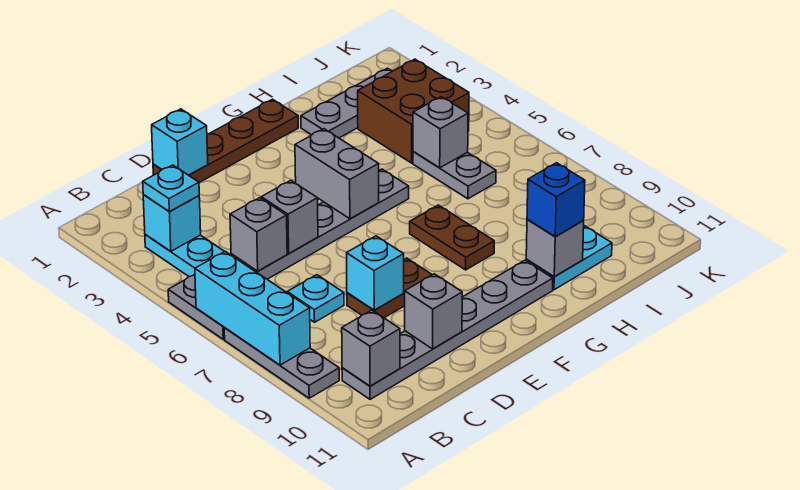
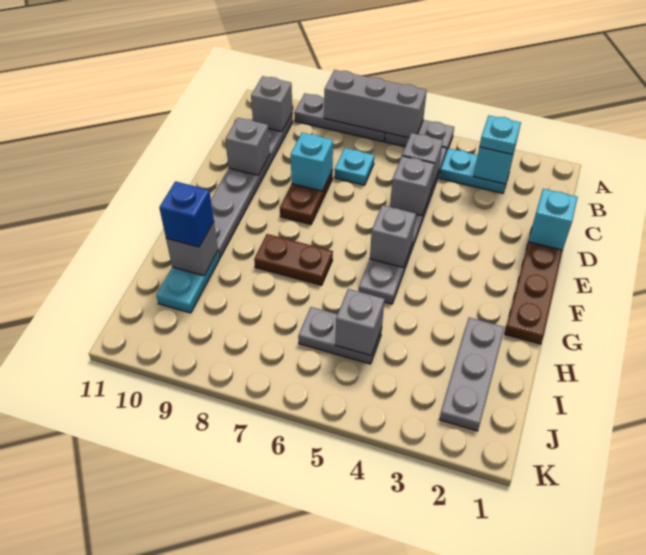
cyan brick A6:A8 level 2 -> grey brick A6:A8 level 2
grey brick F4:F5 level 2 -> grey brick F5 level 2
brown brick I3:J4 level 1 -> none

